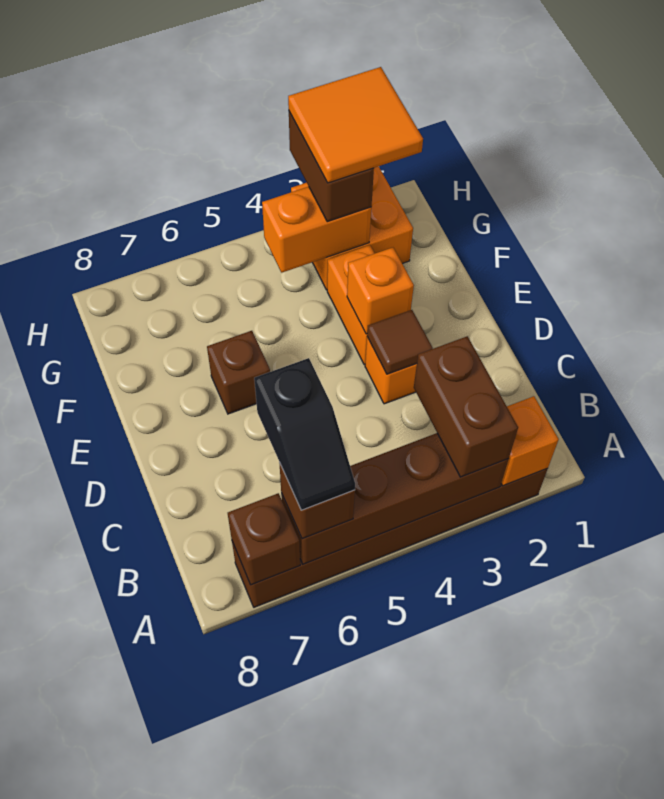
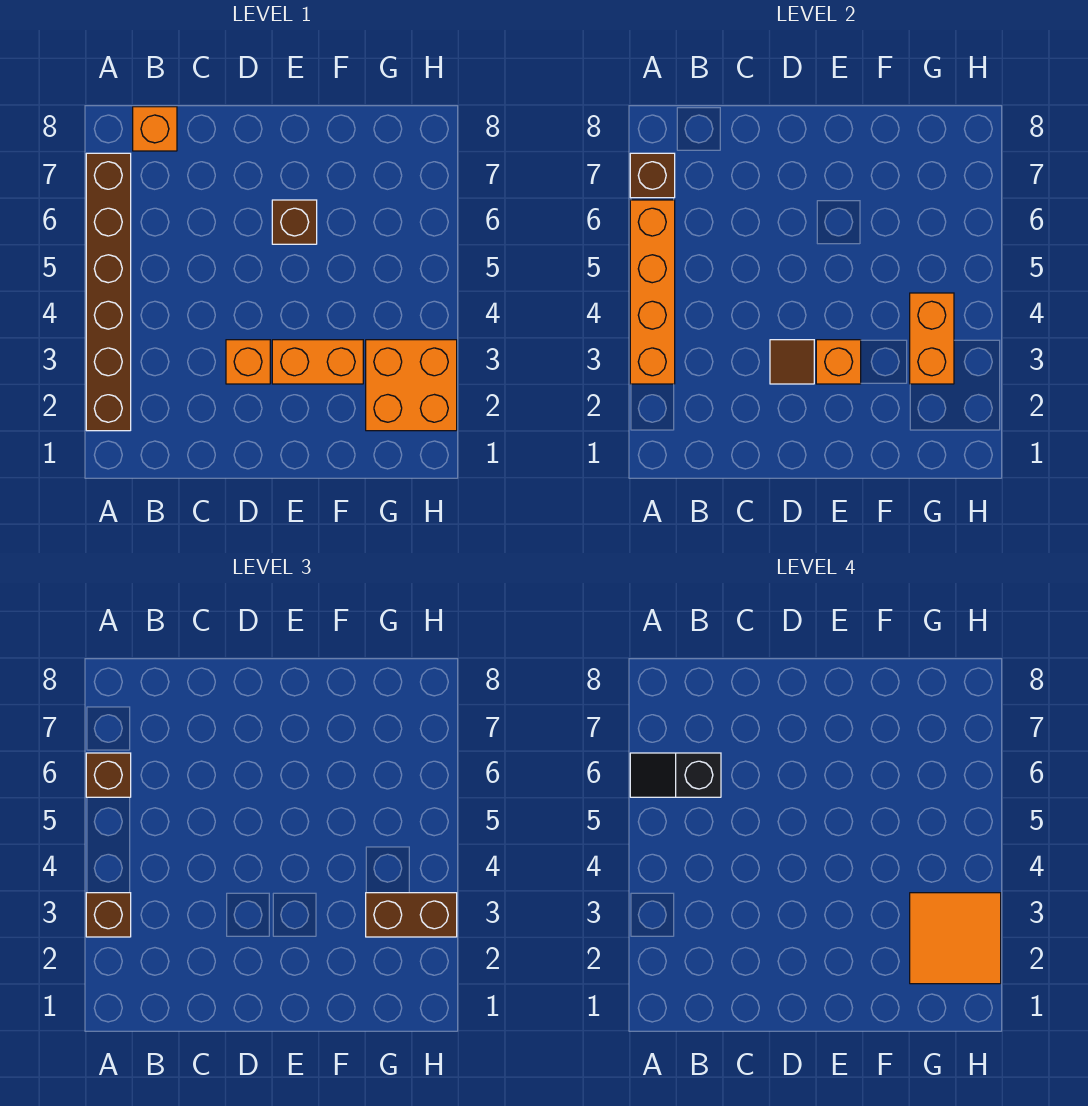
orange brick A2 level 2 -> orange brick B8 level 1
brown brick A3:A6 level 2 -> orange brick A3:A6 level 2
brown brick A3:B3 level 3 -> brown brick A3 level 3

